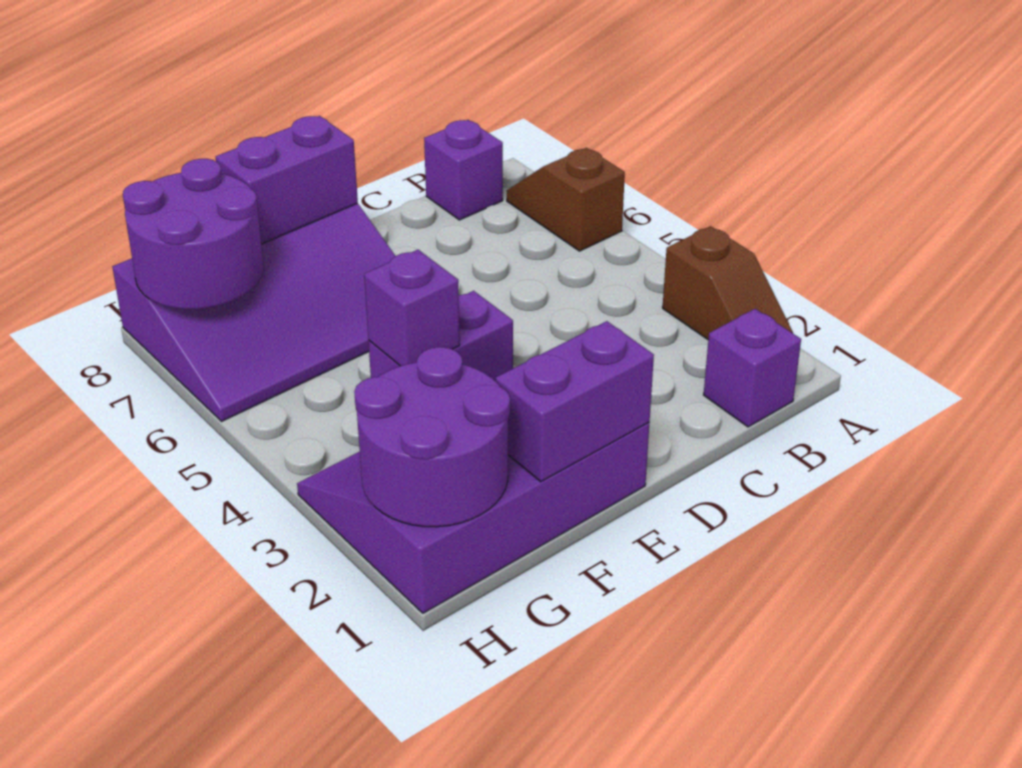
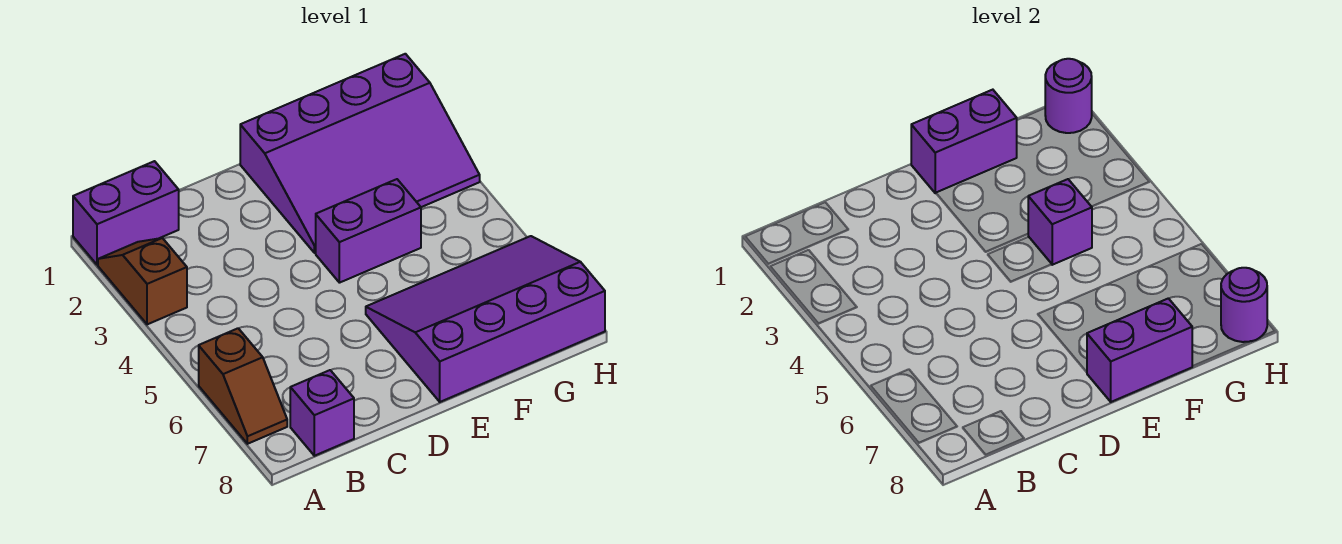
purple brick B1 level 1 -> purple brick A1:B1 level 1
purple round brick G1:H2 level 2 -> purple round brick H1 level 2
purple round brick G7:H8 level 2 -> purple round brick H8 level 2

